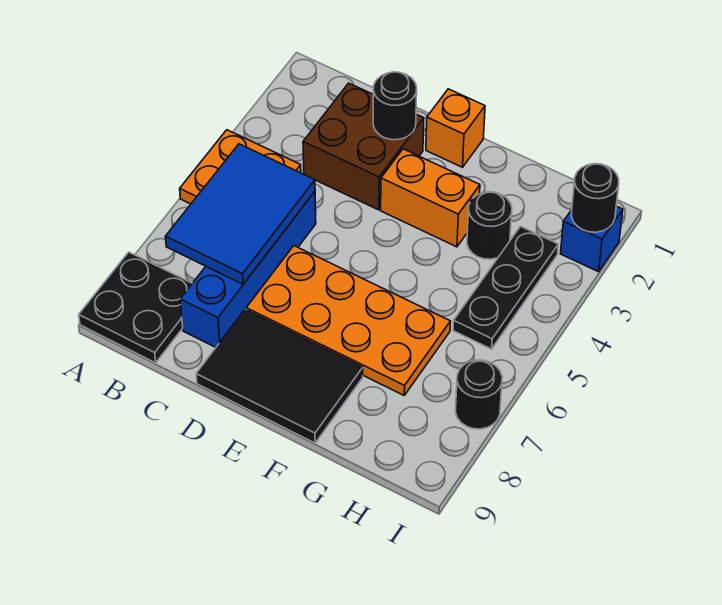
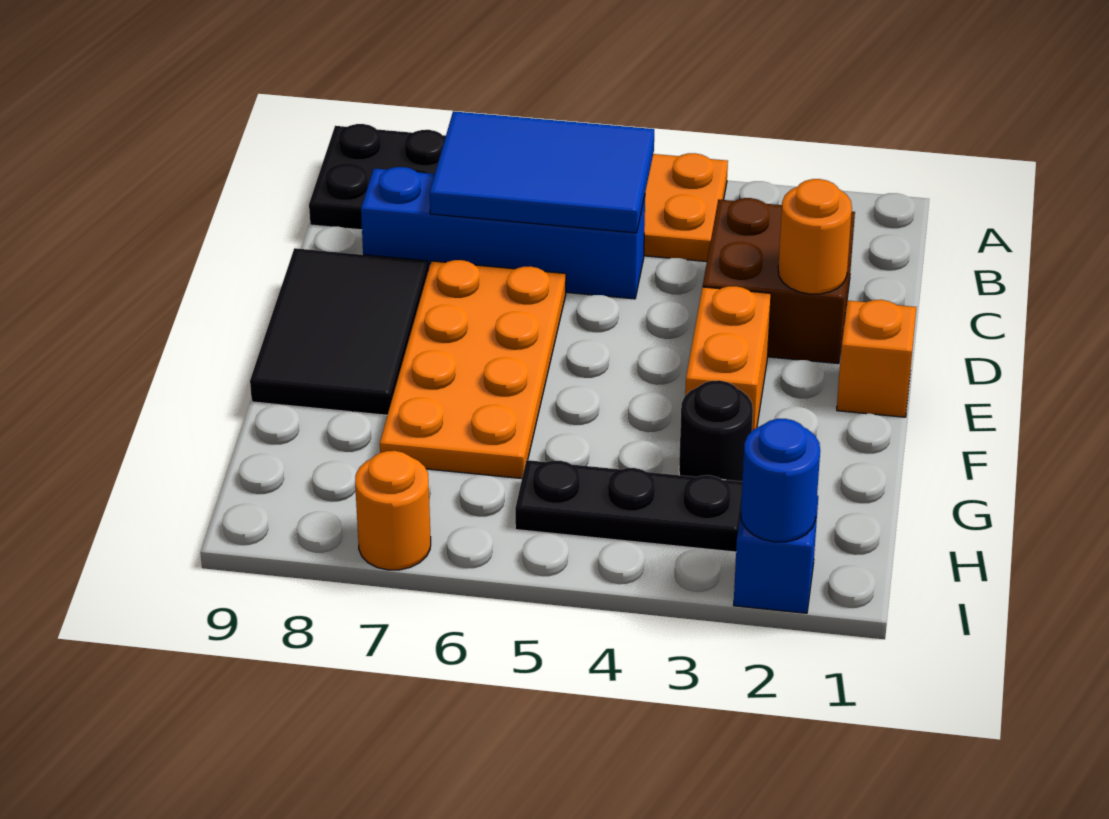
black round brick D2 level 2 -> orange round brick D2 level 2
black round brick I2 level 2 -> blue round brick I2 level 2
black round brick I7 level 1 -> orange round brick I7 level 1

